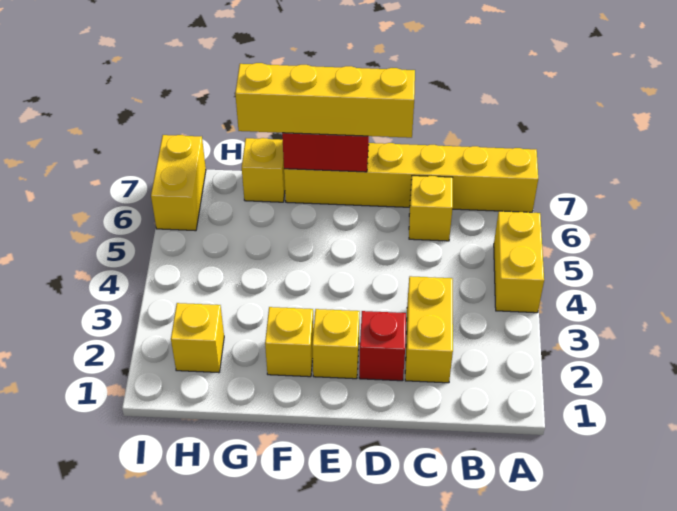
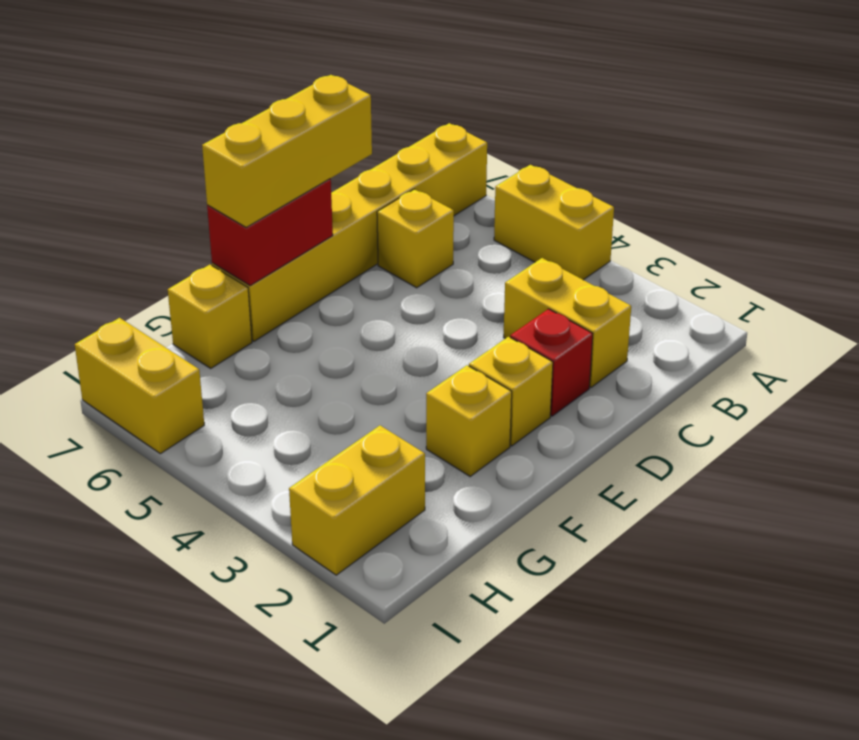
yellow brick D7:G7 level 3 -> yellow brick D7:F7 level 3
yellow brick H2 level 1 -> yellow brick H2:I2 level 1

